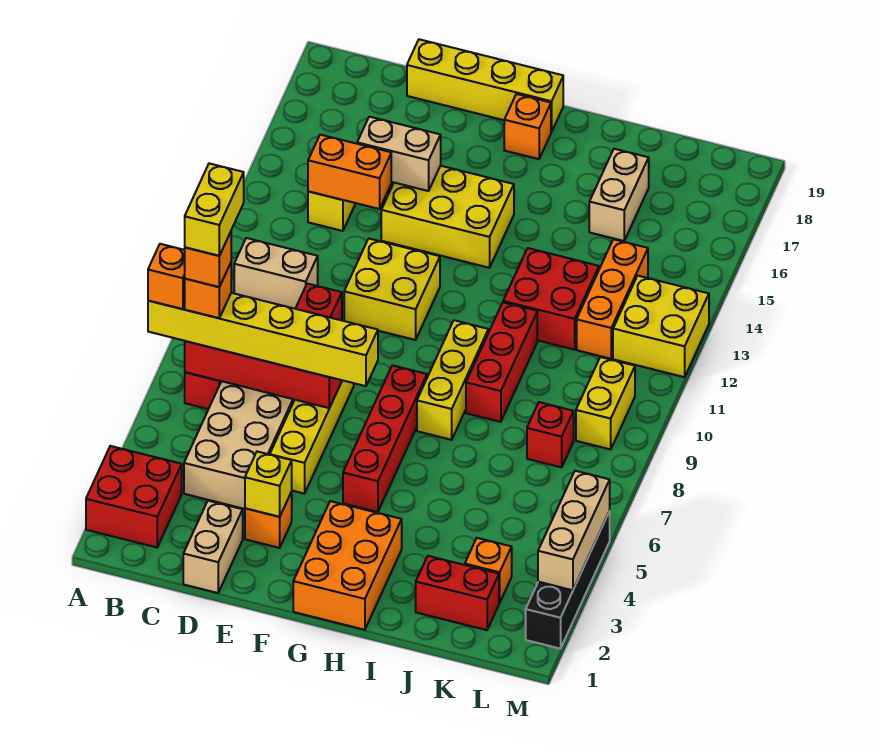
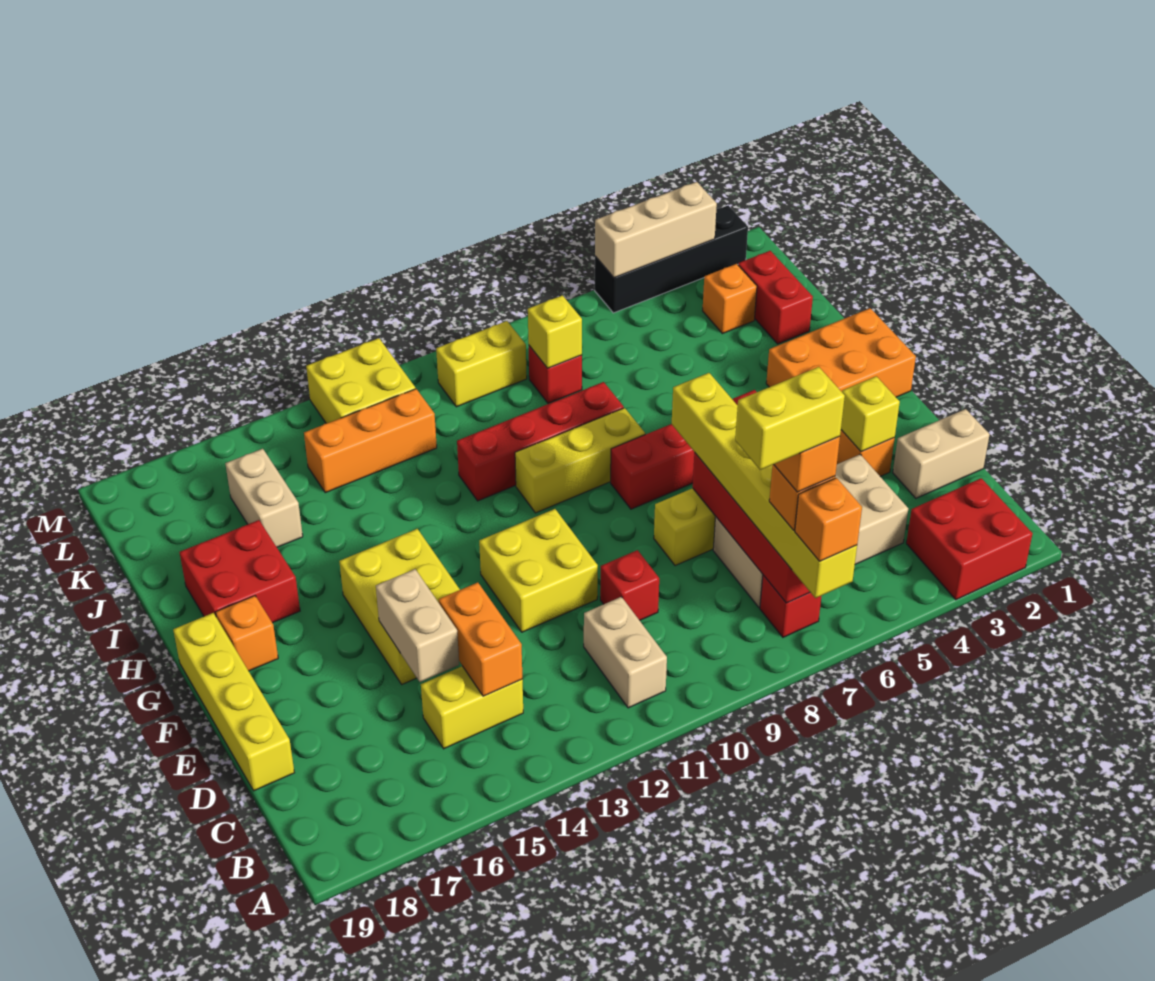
red brick I9:I11 level 1 -> red brick I8:I11 level 1
red brick I12:J13 level 1 -> red brick H17:I18 level 1
tan brick J16:J17 level 1 -> tan brick J16:K16 level 1
none -> yellow brick K8 level 2

